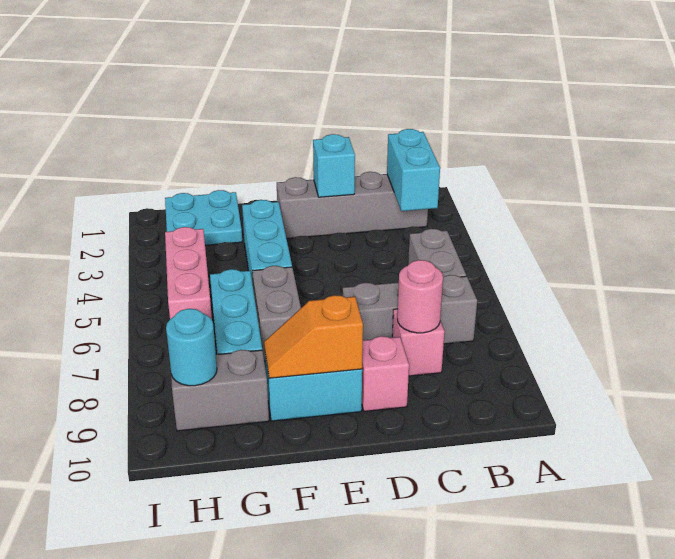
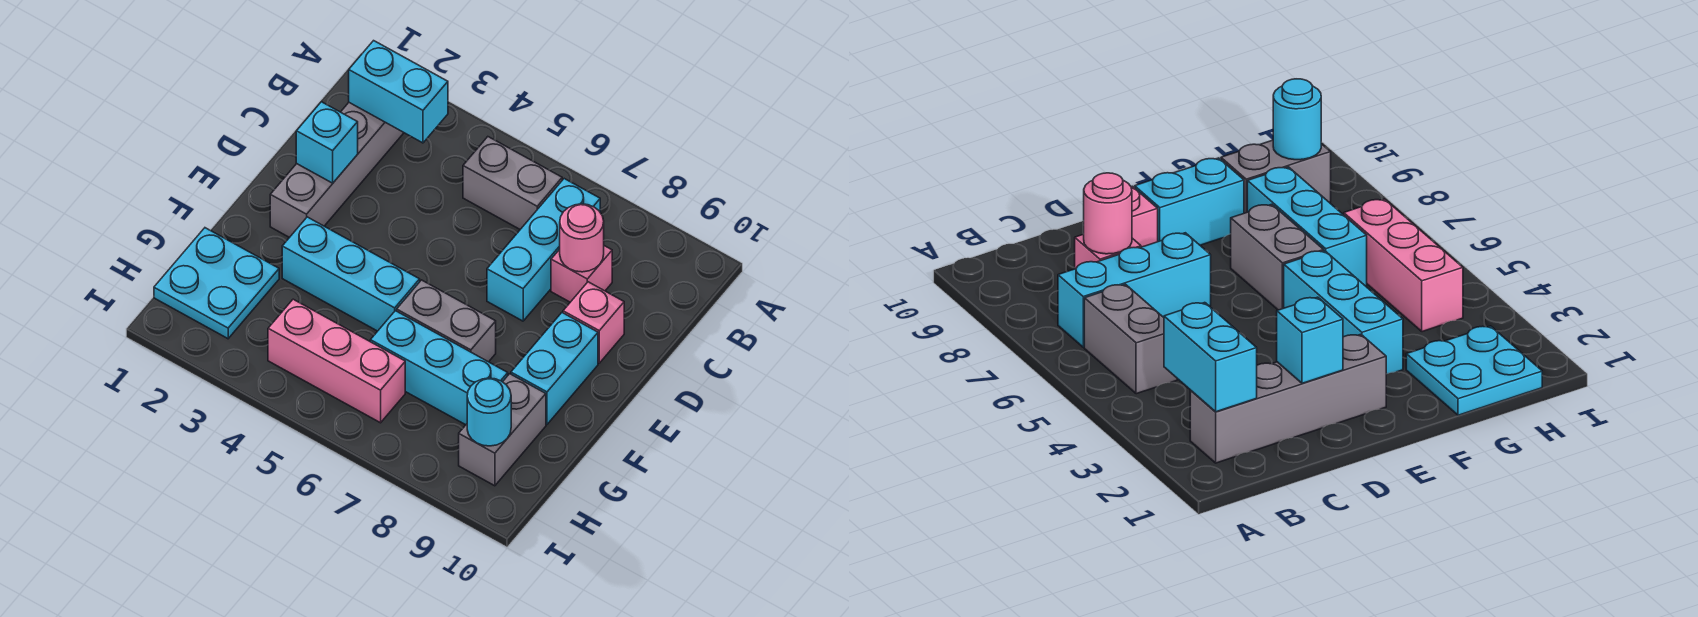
grey brick B7:D7 level 1 -> cyan brick B7:D7 level 1
orange slope E9:F9 level 2 top E -> none

